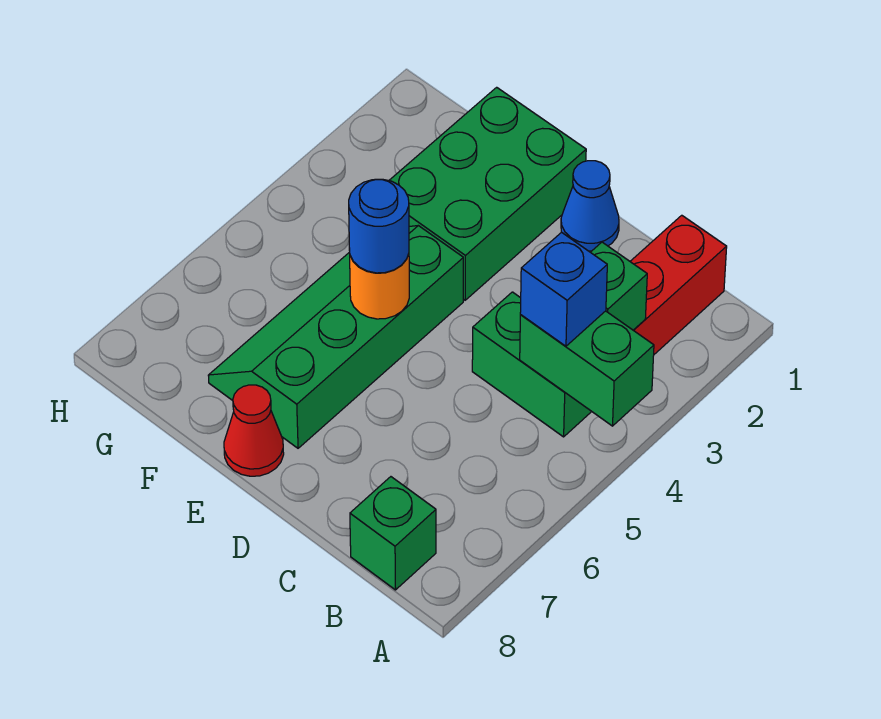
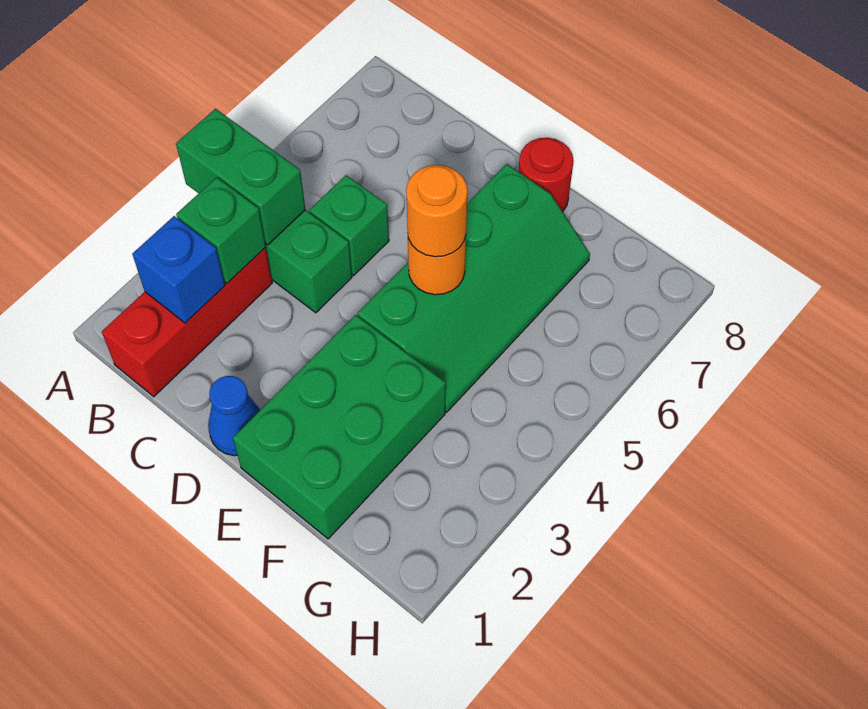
blue brick B4 level 3 -> blue brick B2 level 2
green brick B8 level 1 -> green brick C5 level 1
blue round brick E5 level 3 -> orange round brick E5 level 3
red cone E8 level 1 -> red round brick E8 level 1

